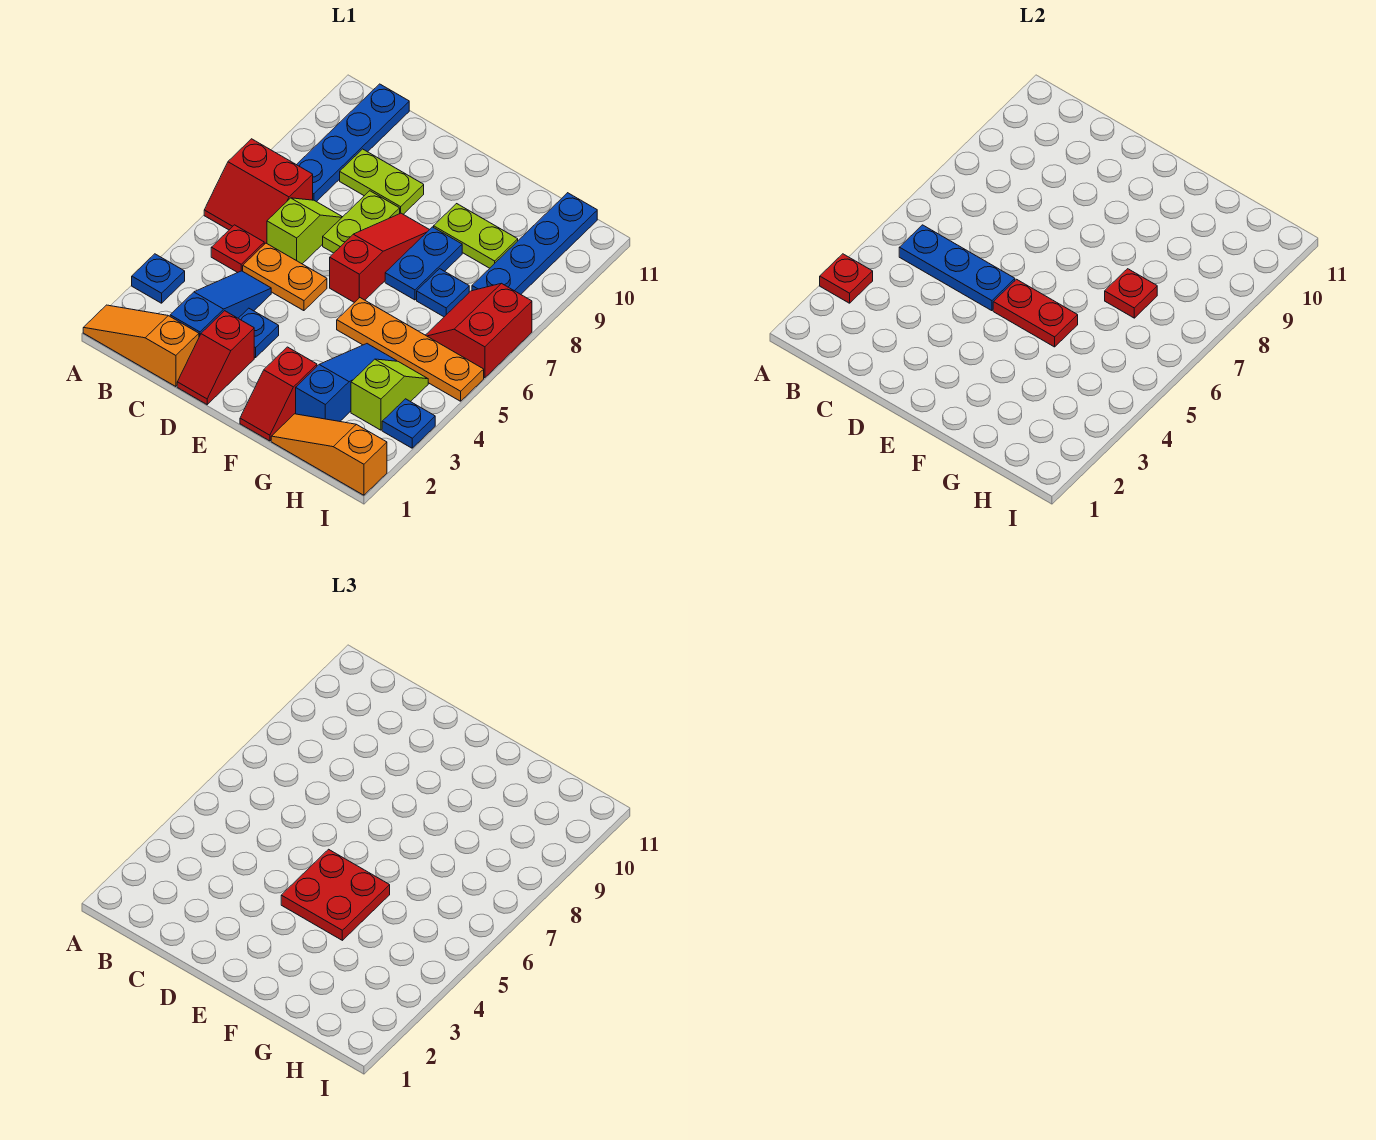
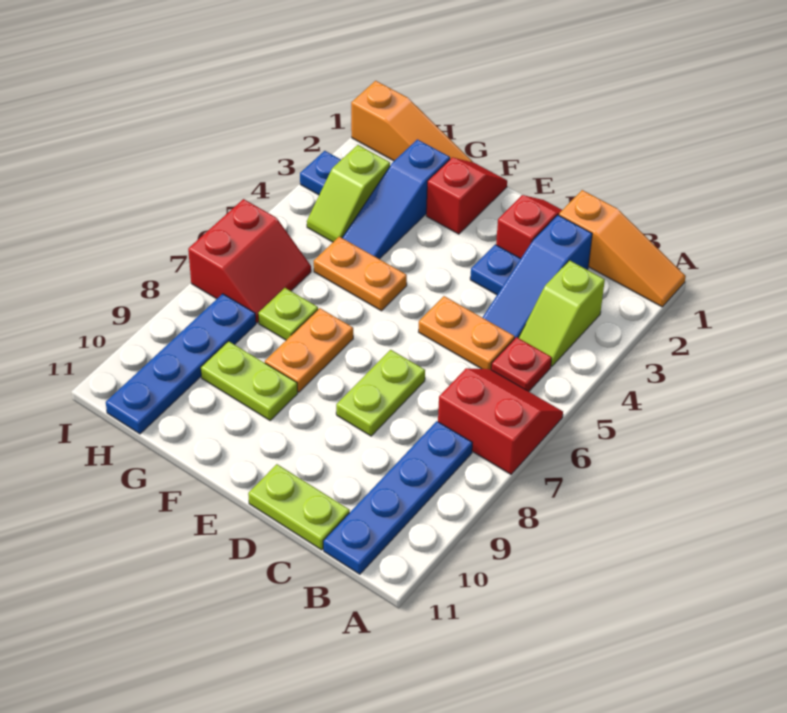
blue plate A3 level 1 -> none
red plate A3 level 2 -> none
blue plate B5:D5 level 2 -> none
lime slope C6:C7 level 1 top 6 -> lime slope B3:B4 level 1 top 3
lime plate C9:D9 level 1 -> lime plate C11:D11 level 1
red plate E4:F5 level 3 -> none
red plate E5:F5 level 2 -> none
red slope E6:E8 level 1 top 6 -> none
orange plate F5:I5 level 1 -> orange plate F5:G5 level 1
blue plate F7:F8 level 1 -> orange plate F7:F8 level 1
blue plate G7 level 1 -> lime plate G7 level 1
red plate G7 level 2 -> none

